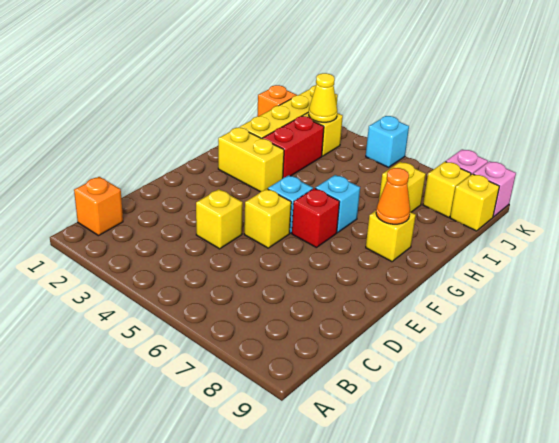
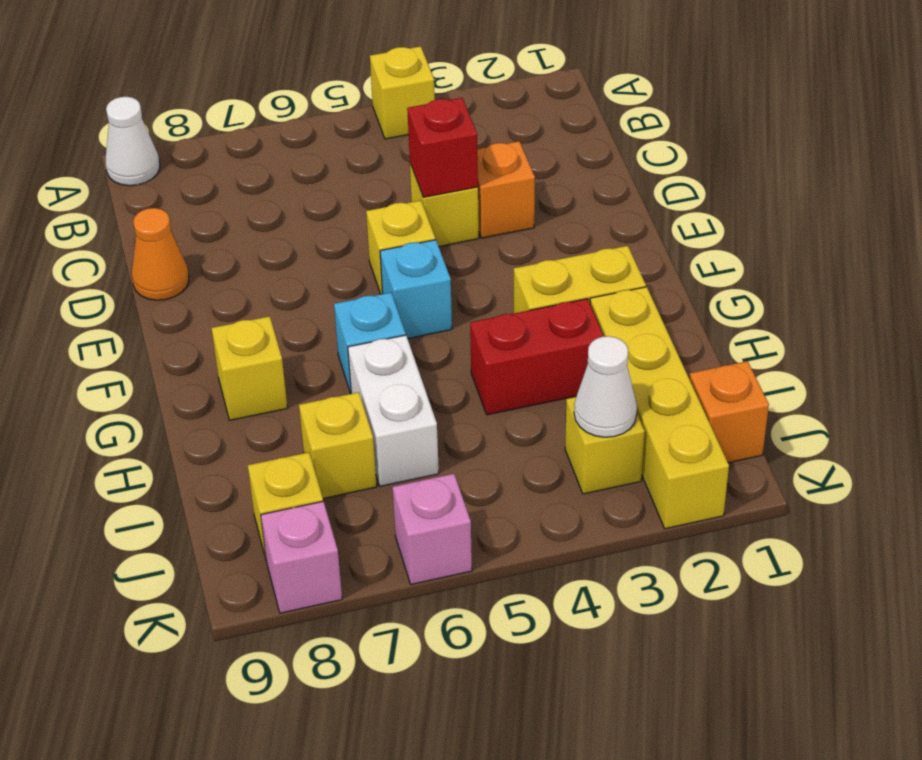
none -> white cone A9 level 1
orange brick B1 level 1 -> orange brick D3 level 1
red brick F6 level 1 -> red brick D4 level 2
orange cone G8 level 2 -> orange cone D9 level 1
red brick H3:I3 level 1 -> red brick H3:H4 level 1
none -> white brick H6:I6 level 1
yellow cone J3 level 2 -> white cone J3 level 2
yellow brick J9 level 1 -> yellow brick A4 level 1
cyan brick K5 level 1 -> none
pink brick K9 level 1 -> pink brick K6 level 1

